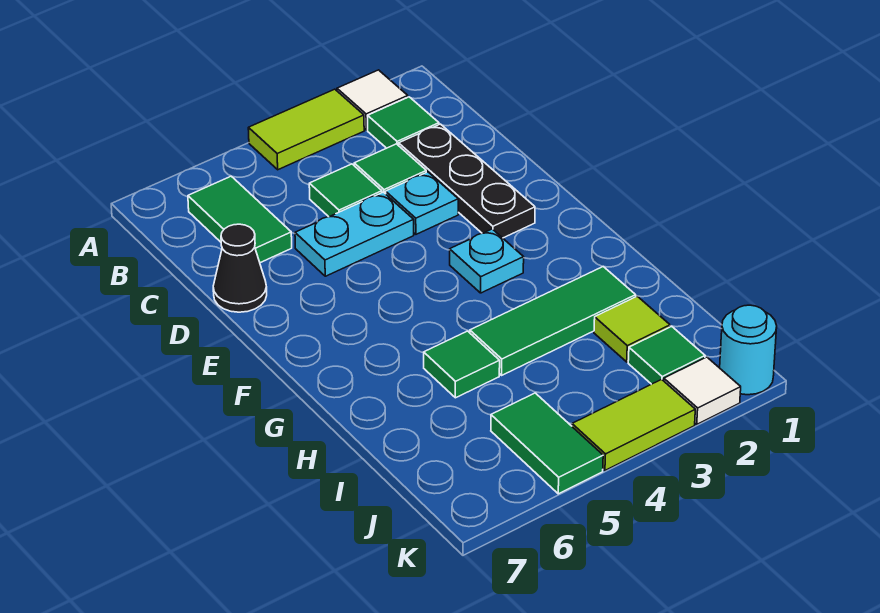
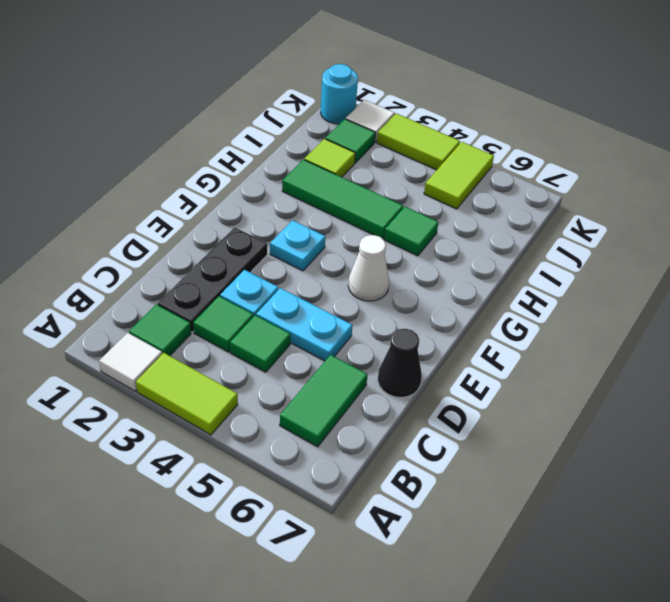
none -> white cone F5 level 1
green tile J5:K5 level 1 -> lime tile J5:K5 level 1

